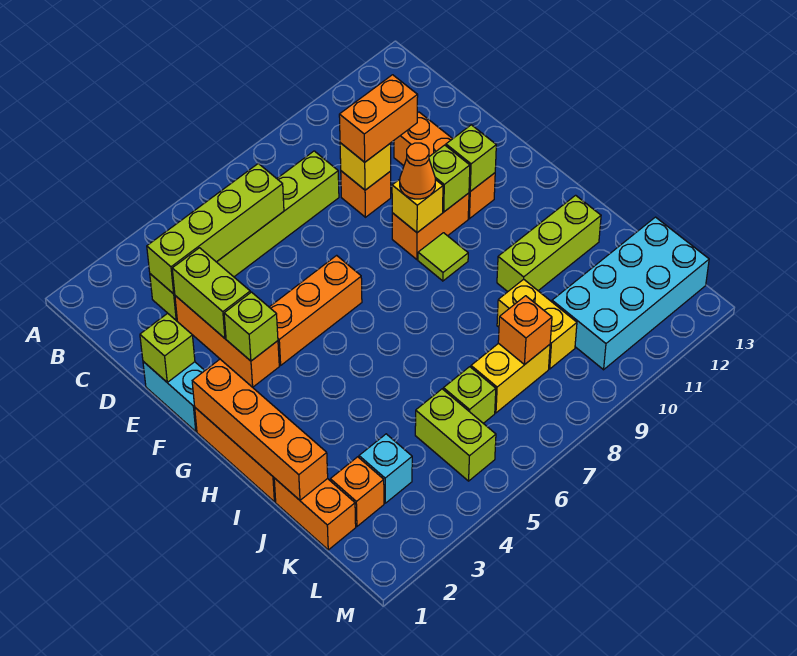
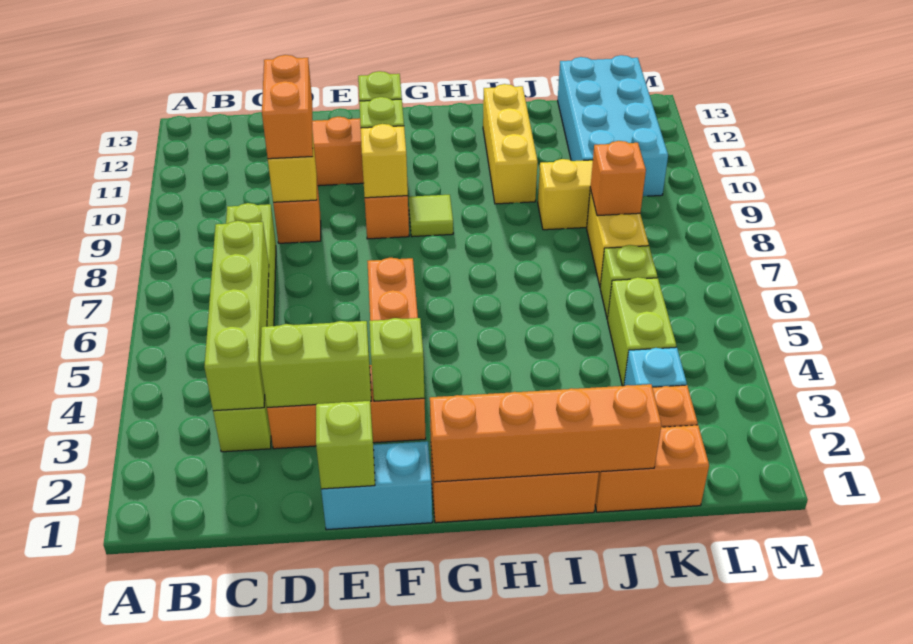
orange cone F9 level 3 -> none
lime brick I10:I12 level 1 -> yellow brick I10:I12 level 1
lime brick K5:L5 level 1 -> lime brick K4:K5 level 1

